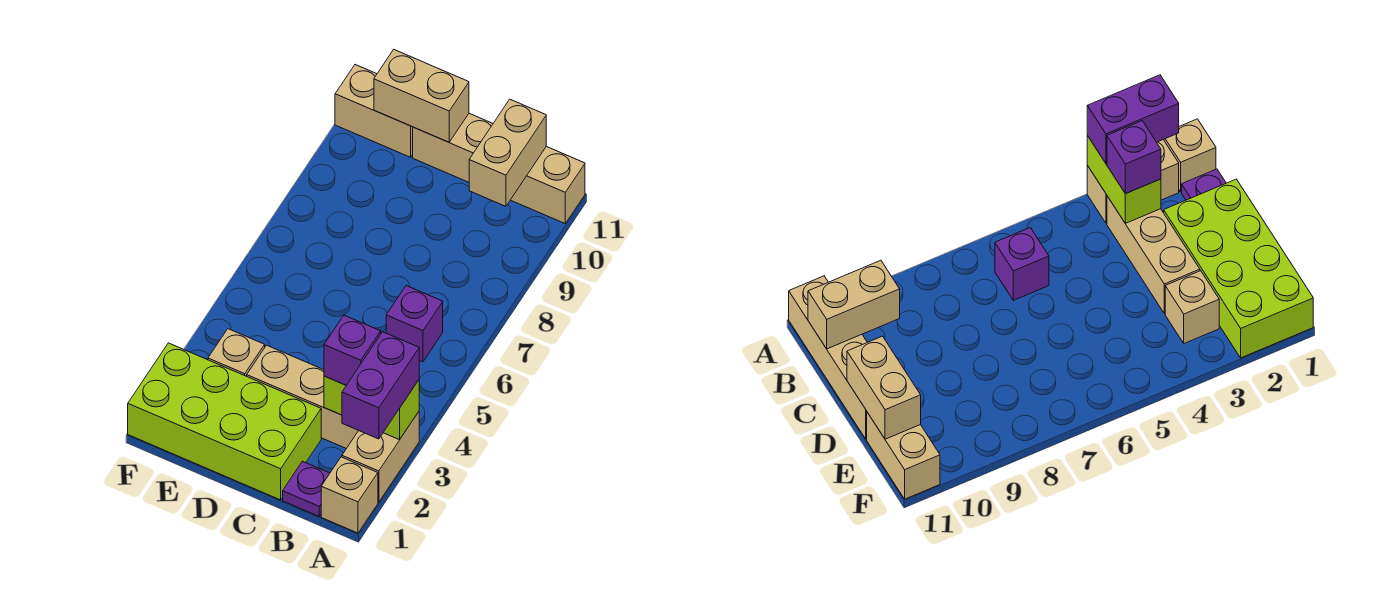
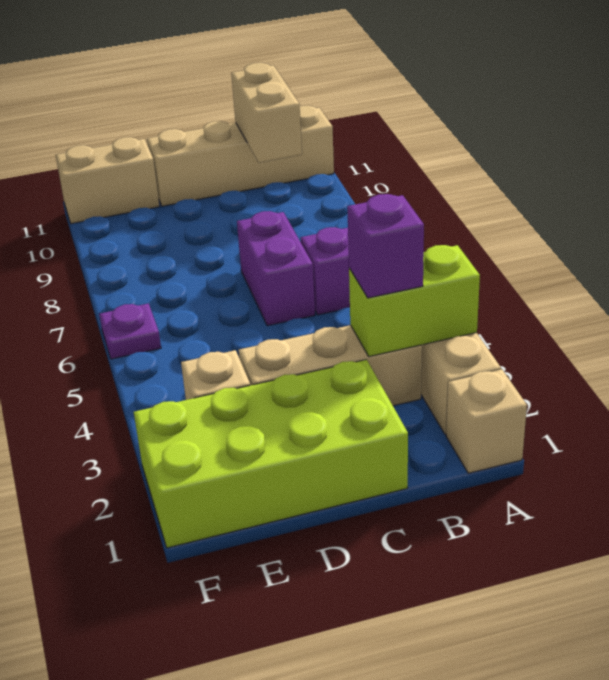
purple brick A2:A3 level 3 -> purple brick C6:C7 level 1
purple plate B1 level 1 -> purple plate F6 level 1
tan brick D11:E11 level 2 -> none

